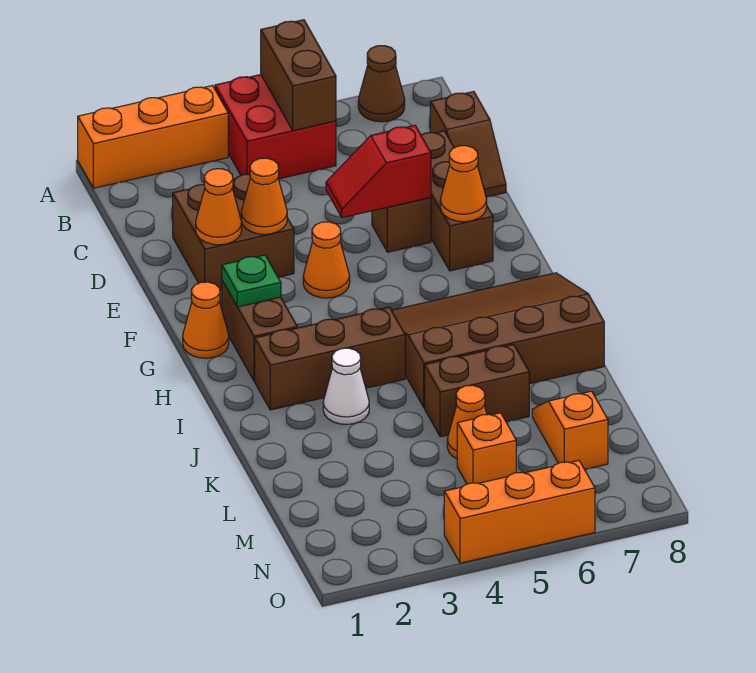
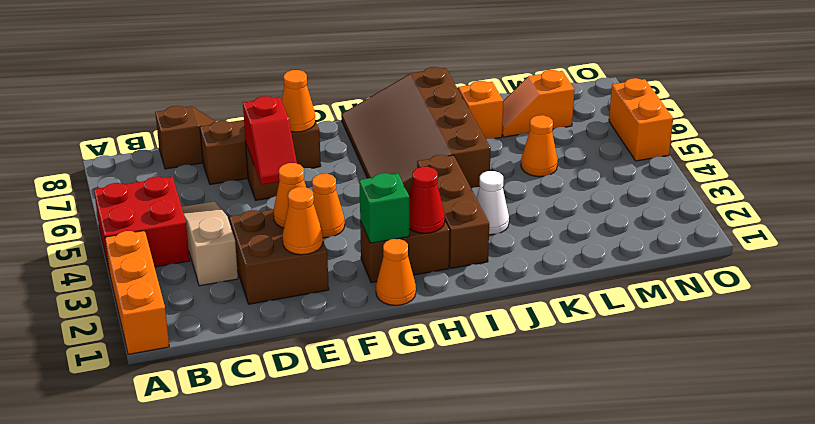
brown brick A5:B5 level 2 -> none
brown cone A7 level 1 -> none
none -> tan slope C3:C5 level 1 top 3
green plate G2 level 2 -> green brick G2 level 2
none -> red cone H2 level 2
brown brick K5:K6 level 1 -> none
orange brick M5 level 1 -> orange brick K7 level 1
orange brick O4:O6 level 1 -> orange brick O5:O6 level 1

